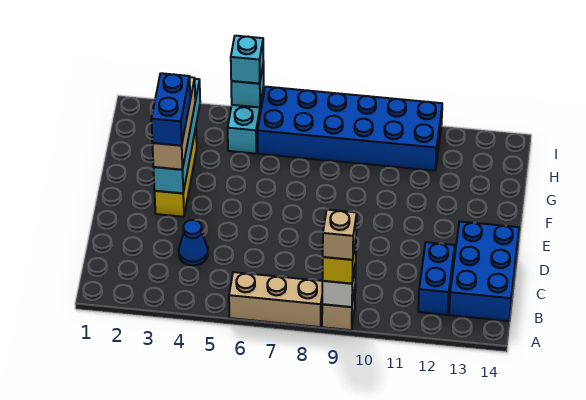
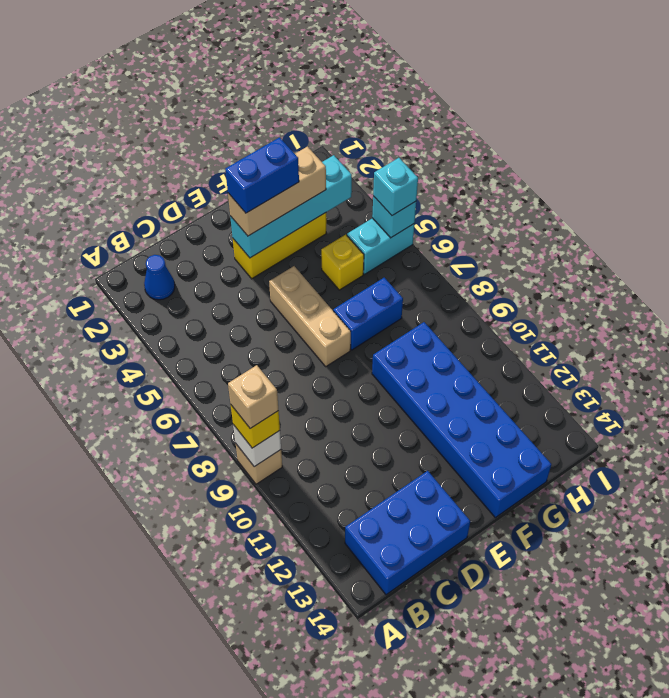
tan brick A6:A8 level 1 -> tan brick E5:E7 level 1
blue brick B12:C12 level 1 -> blue brick F7:G7 level 1
blue cone C4 level 1 -> blue cone B2 level 1
none -> yellow brick G5 level 1
blue brick H6:I11 level 1 -> blue brick F9:G14 level 1

